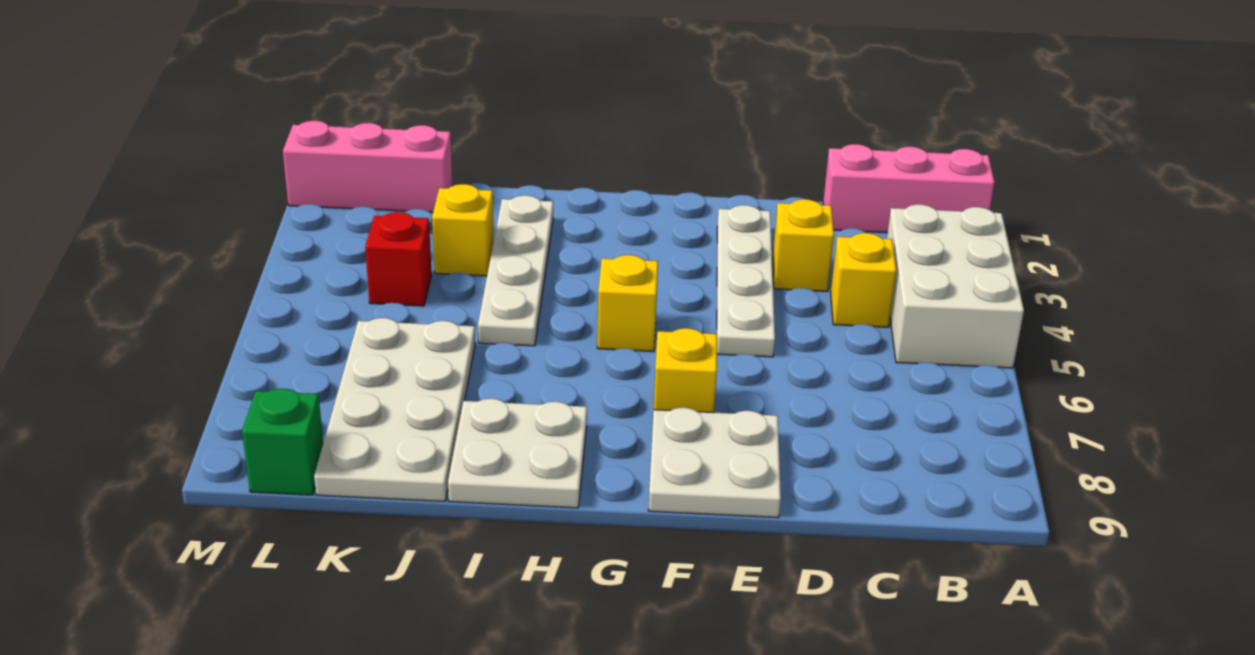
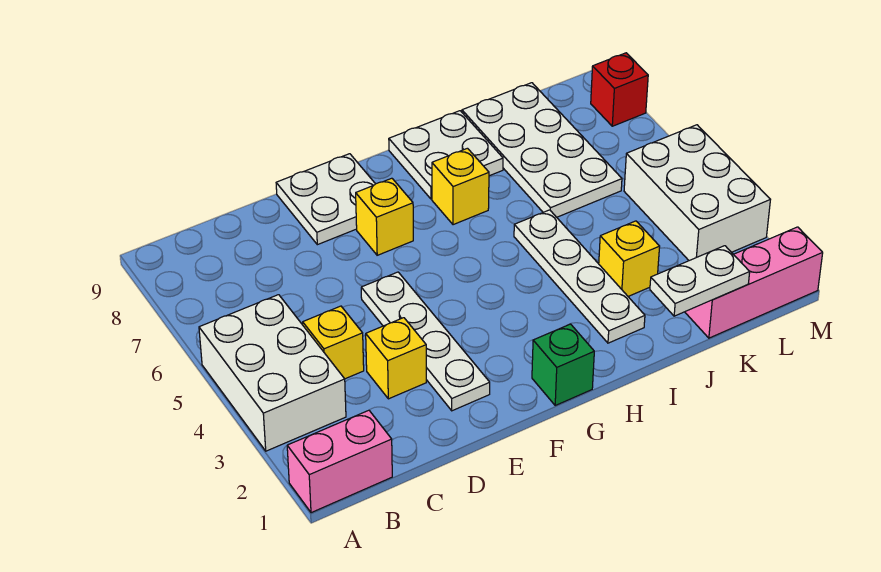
pink brick A1:C1 level 1 -> pink brick A1:B1 level 1
yellow brick G5 level 1 -> yellow brick H7 level 1
none -> white plate J1:K1 level 2
red brick K4 level 1 -> red brick M8 level 1
none -> white brick L3:M5 level 1
green brick L9 level 1 -> green brick G1 level 1

